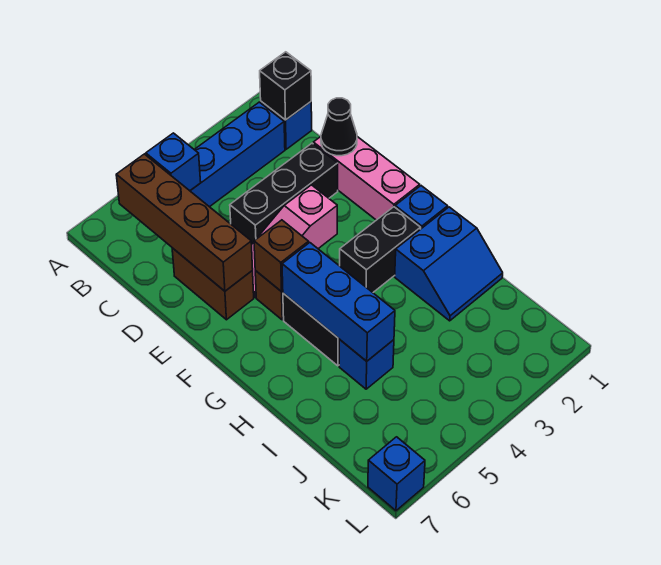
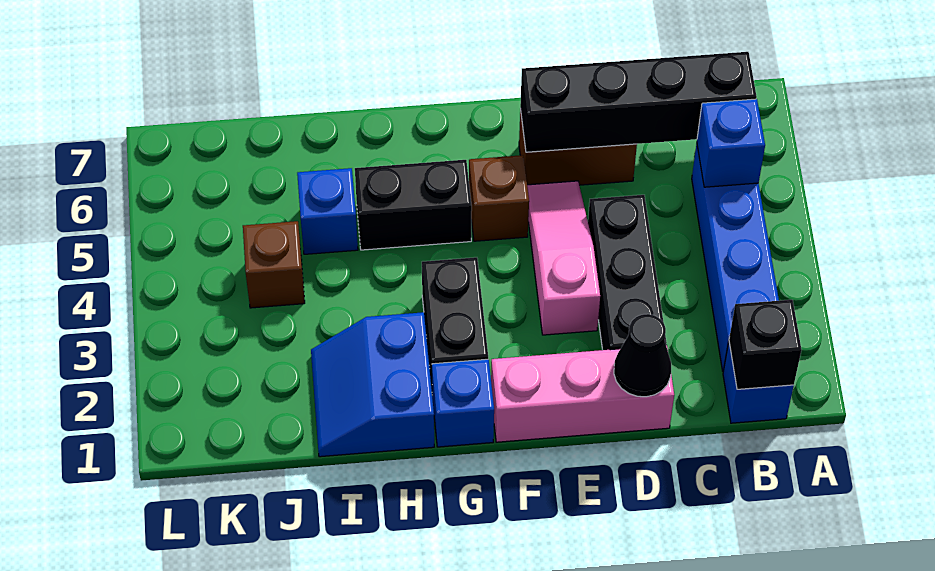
brown brick B6:E6 level 2 -> black brick B6:E6 level 2
brown brick F5 level 2 -> brown brick J4 level 1
blue brick G5:I5 level 2 -> none
blue brick L7 level 1 -> none

